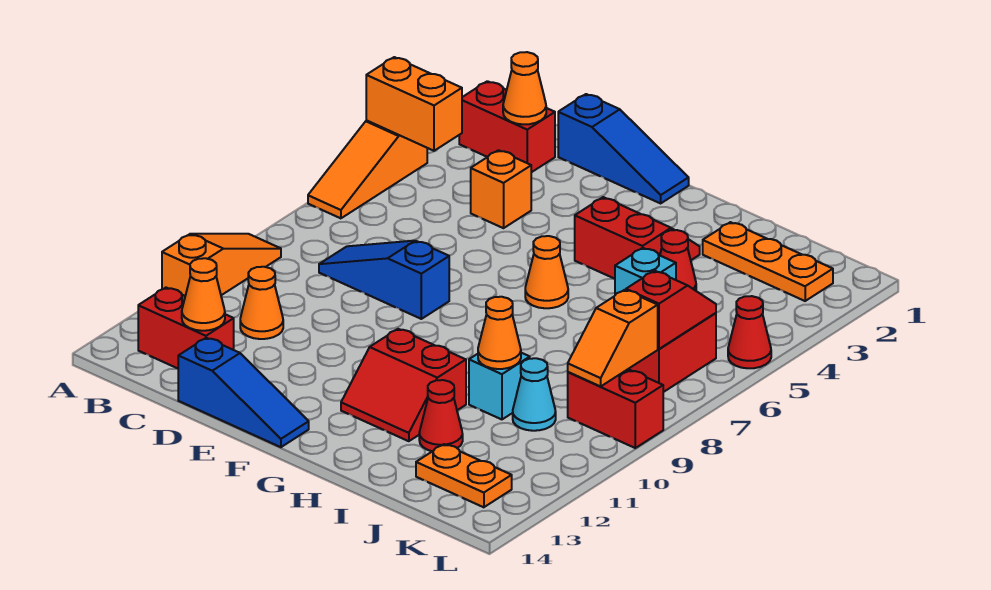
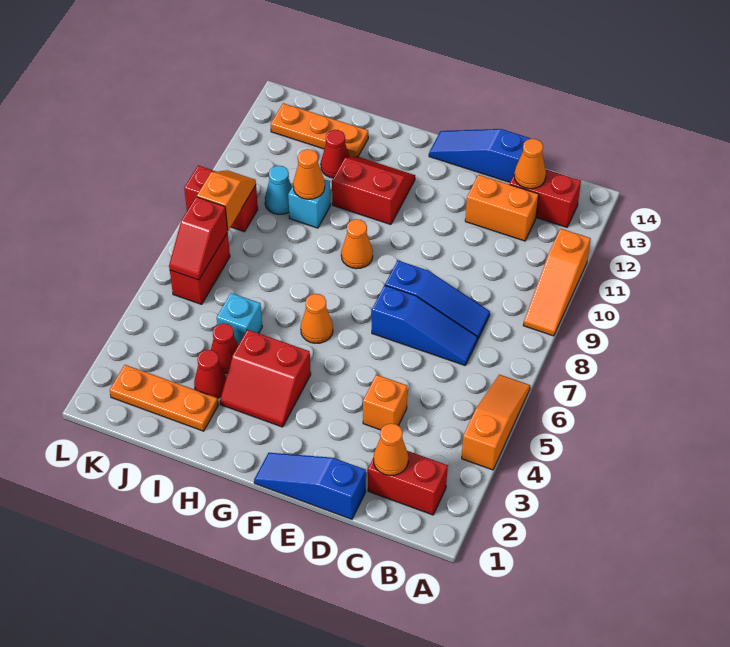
orange brick A4:B4 level 2 -> orange brick C12:D12 level 1
none -> blue slope C7:E7 level 1 top E
orange cone C11 level 1 -> orange cone G9 level 1
orange plate J13:K13 level 1 -> orange plate I13:K13 level 1
red cone L5 level 1 -> red cone I3 level 1

